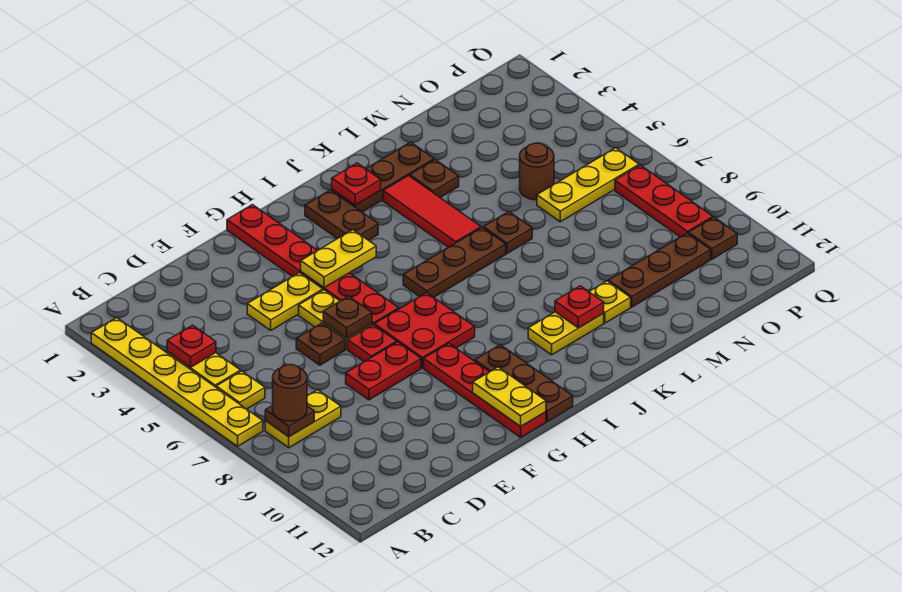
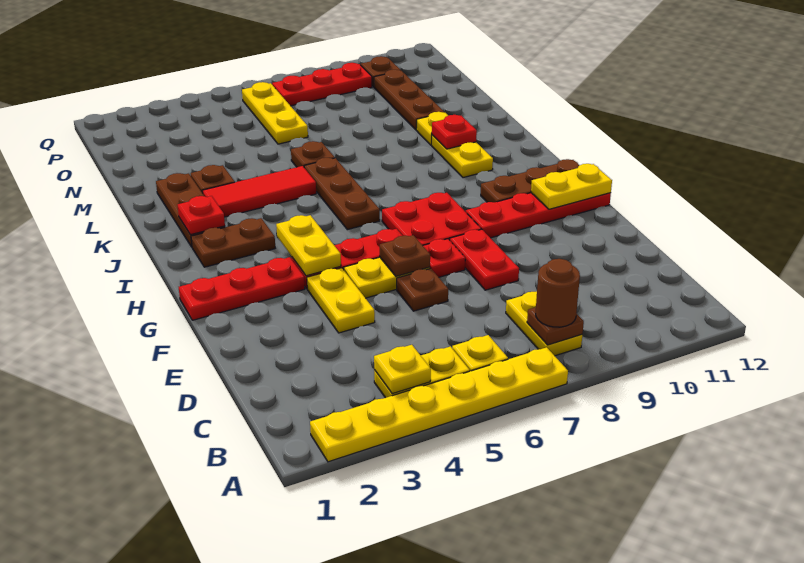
red plate B4 level 2 -> yellow plate B4 level 2
brown round brick N5 level 1 -> none

